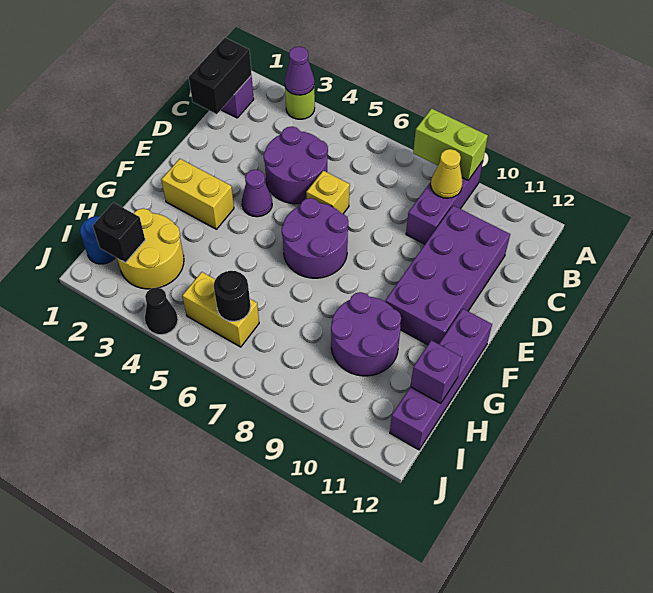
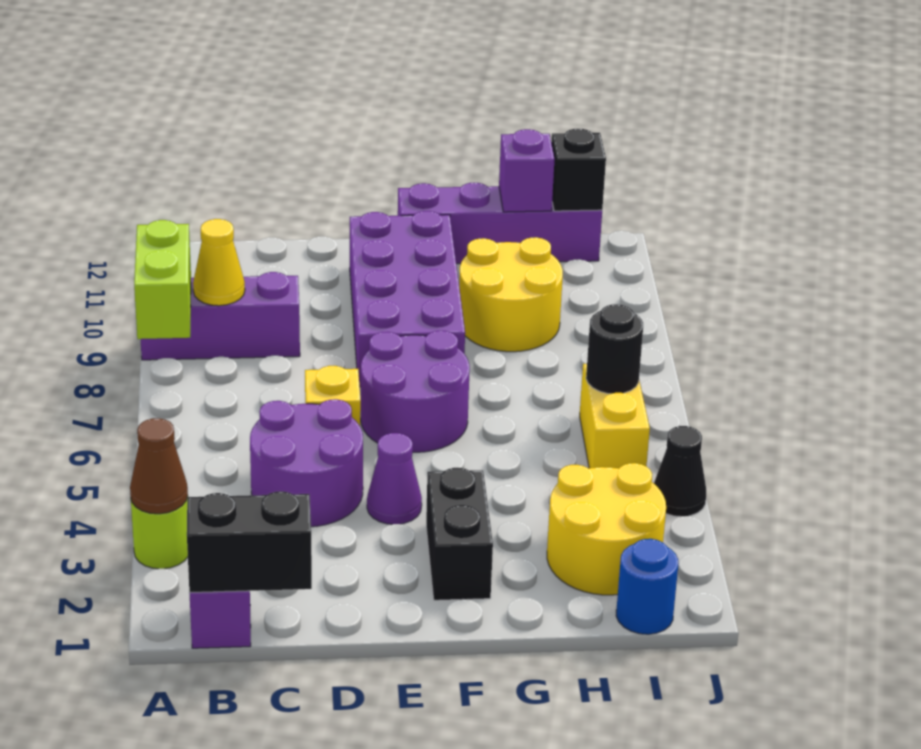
purple cone A3 level 2 -> brown cone A3 level 2
purple brick C10:F11 level 1 -> purple brick E8:F11 level 1
yellow brick F2:F3 level 1 -> black brick F2:F3 level 1
purple round brick G9:H10 level 1 -> yellow round brick G9:H10 level 1
black brick I2 level 2 -> black brick I12 level 2

